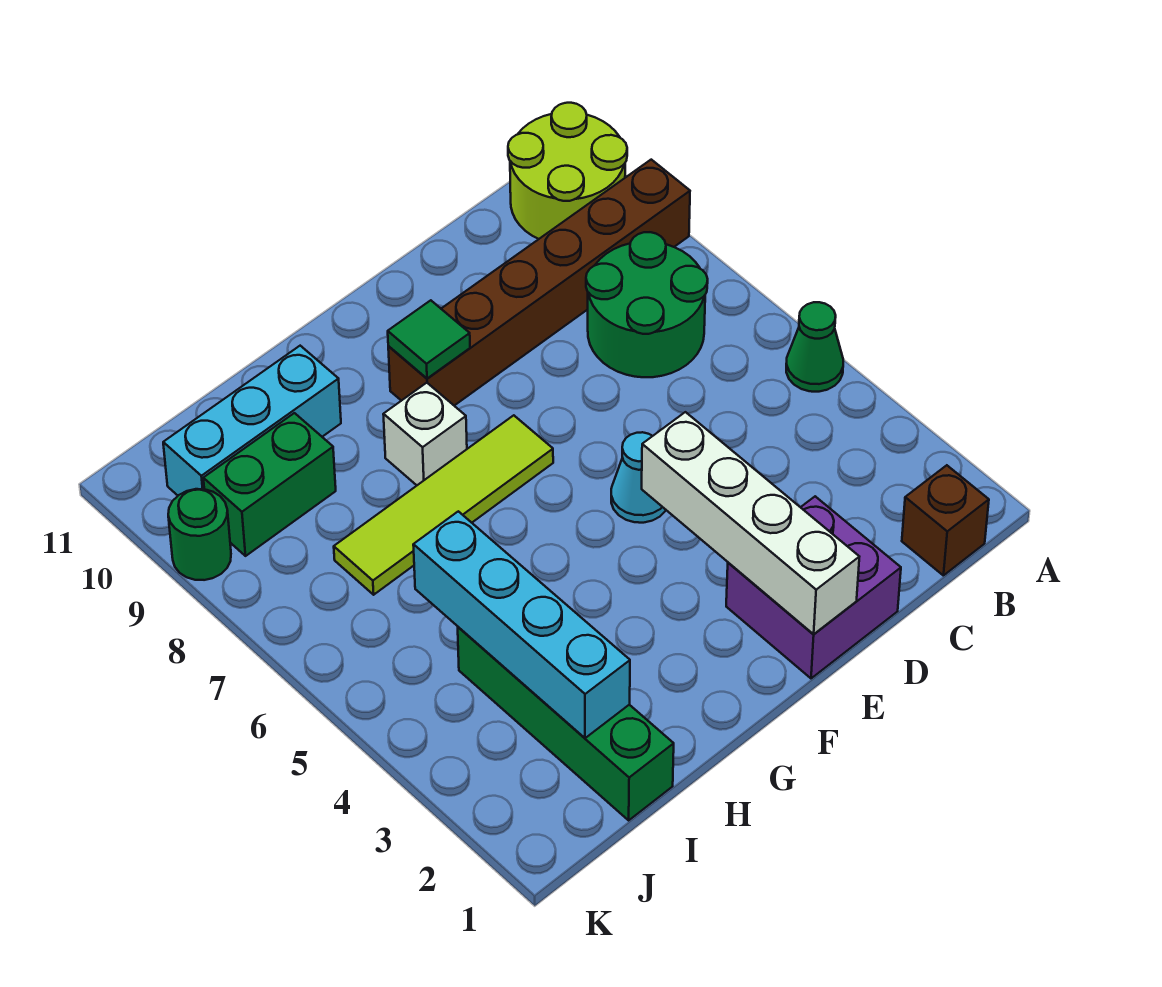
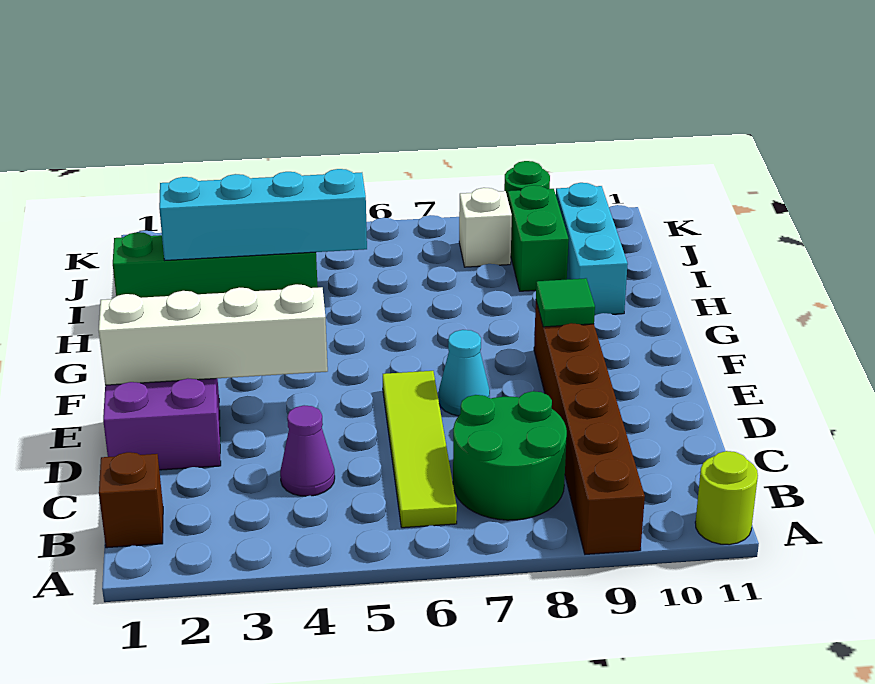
green cone A5 level 1 -> none
lime round brick A10:B11 level 1 -> lime round brick A11 level 1
none -> purple cone C4 level 1
cyan cone E5 level 1 -> cyan cone E7 level 1
lime tile F7:I7 level 1 -> lime tile B6:E6 level 1
white brick G8 level 1 -> white brick J8 level 1

